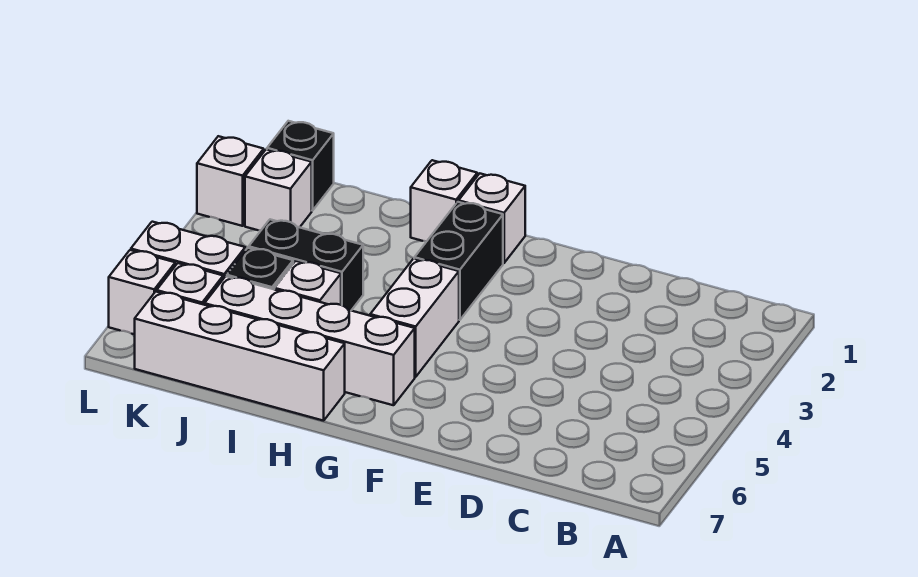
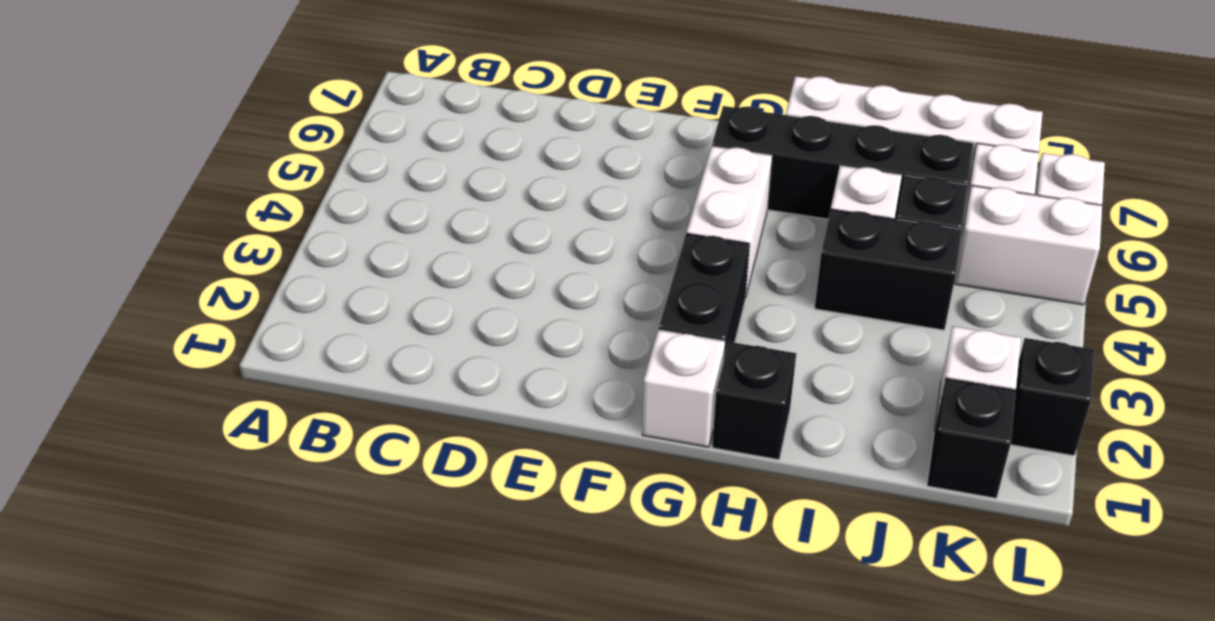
white brick G6:J6 level 1 -> black brick G6:J6 level 1
white brick H1 level 1 -> black brick H1 level 1
white brick L2 level 1 -> black brick L2 level 1

